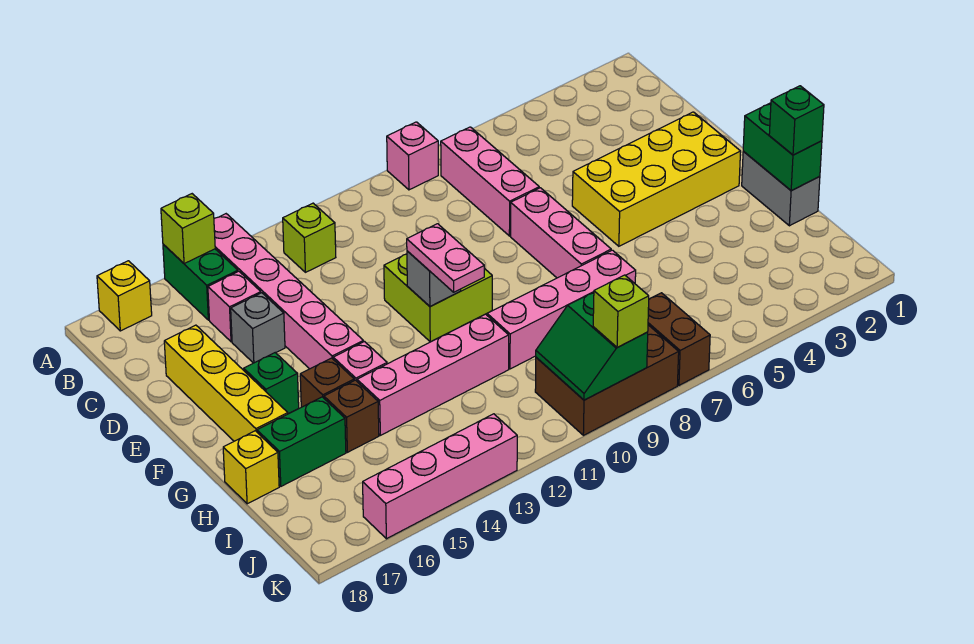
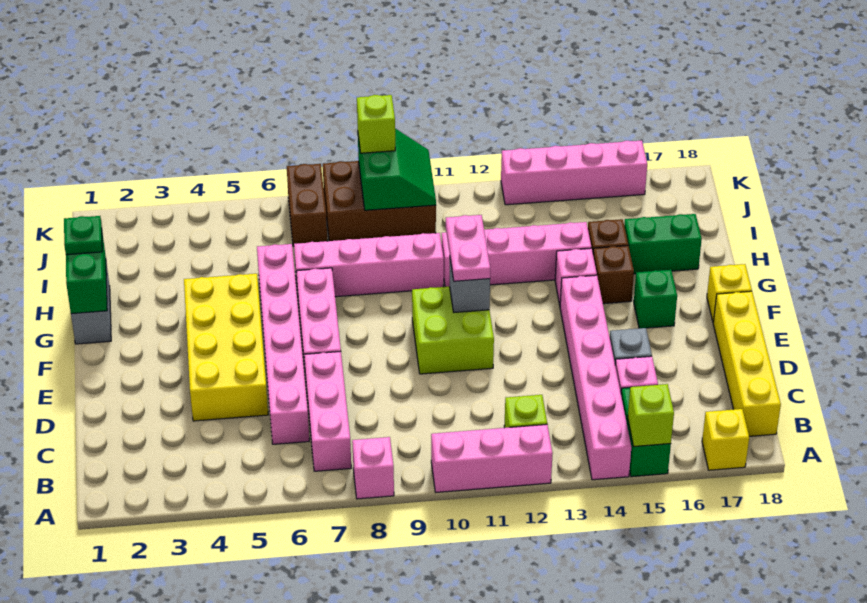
none -> pink brick A10:A12 level 1
none -> pink brick C6:H6 level 1
yellow brick D17:G17 level 1 -> yellow brick B18:E18 level 1
yellow brick E2:F5 level 1 -> yellow brick D4:G5 level 1
green brick H1 level 3 -> green plate H1 level 3
yellow brick H18 level 1 -> yellow brick F18 level 1

